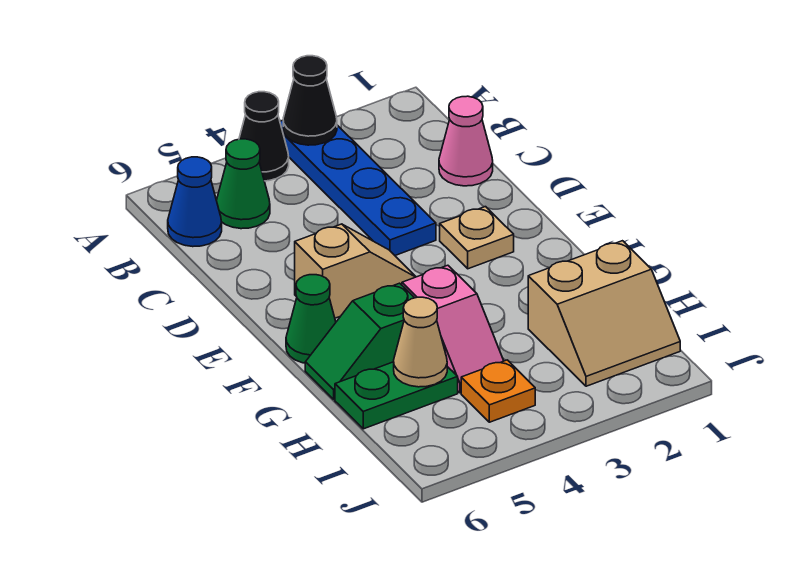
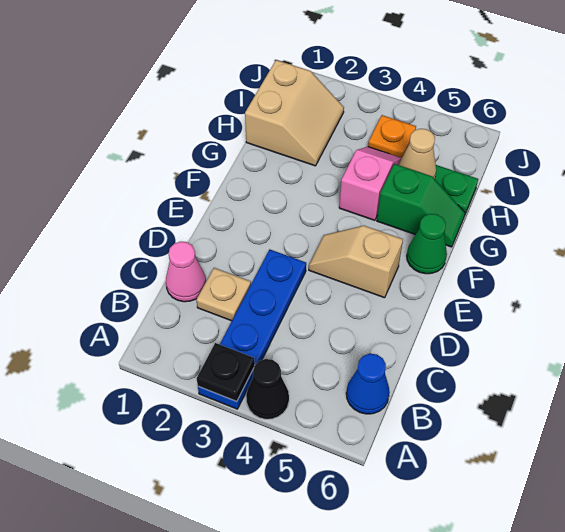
black cone A3 level 2 -> black plate A3 level 2
green cone B5 level 1 -> none
tan plate E2 level 1 -> tan plate C2 level 1
tan slope H1:I2 level 1 top H -> tan slope H1:I2 level 1 top 1

